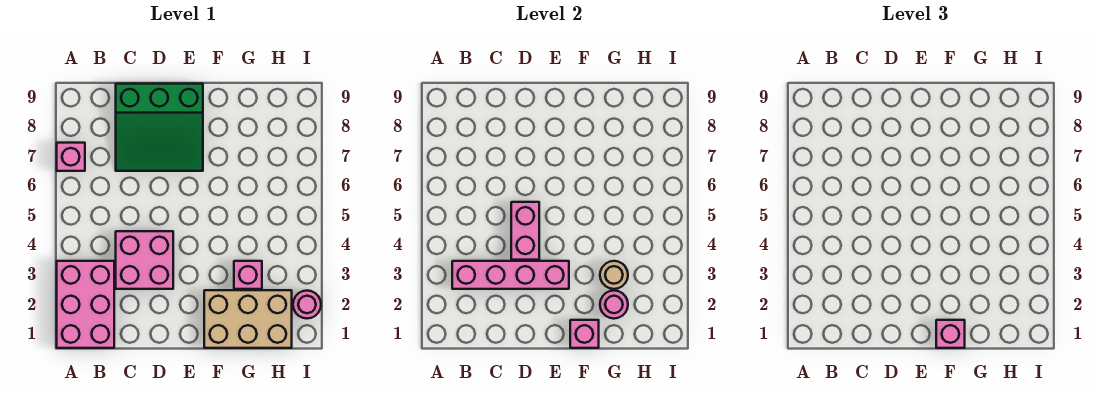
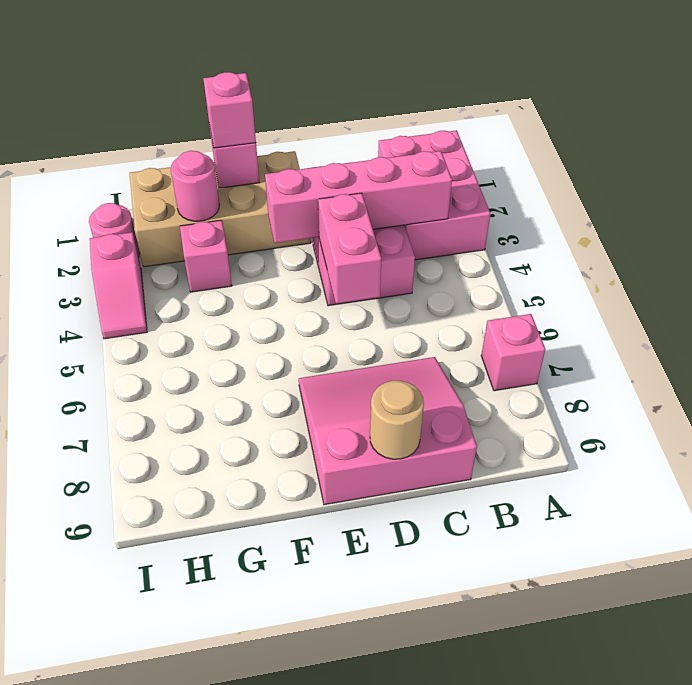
green slope C7:E9 level 1 top 9 -> pink slope C7:E9 level 1 top 9
tan brick F1:H2 level 1 -> tan brick E1:H2 level 1
tan round brick G3 level 2 -> tan round brick D9 level 2
none -> pink slope I3:I4 level 1 top 3

